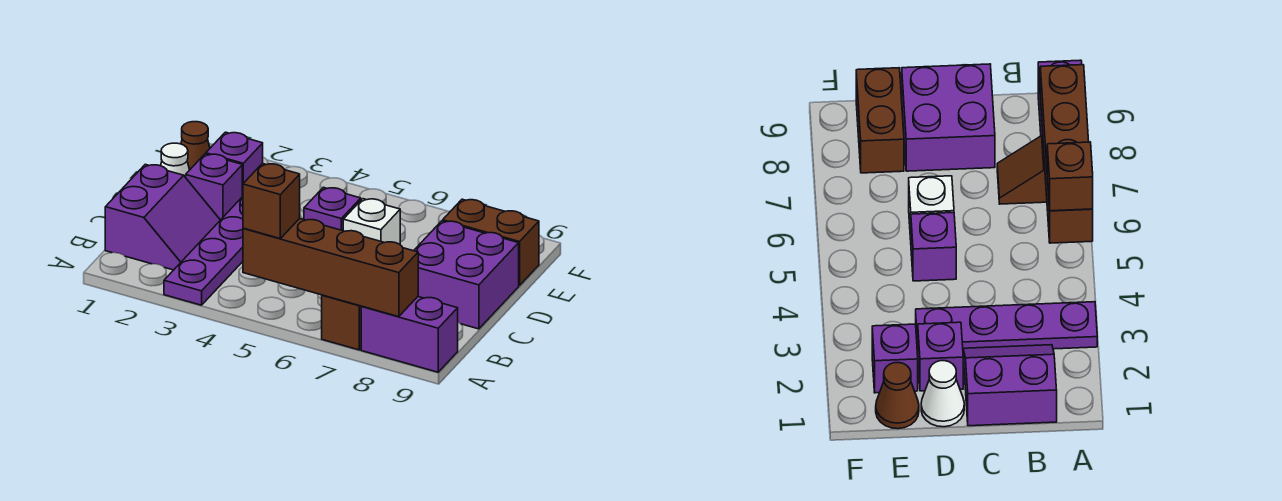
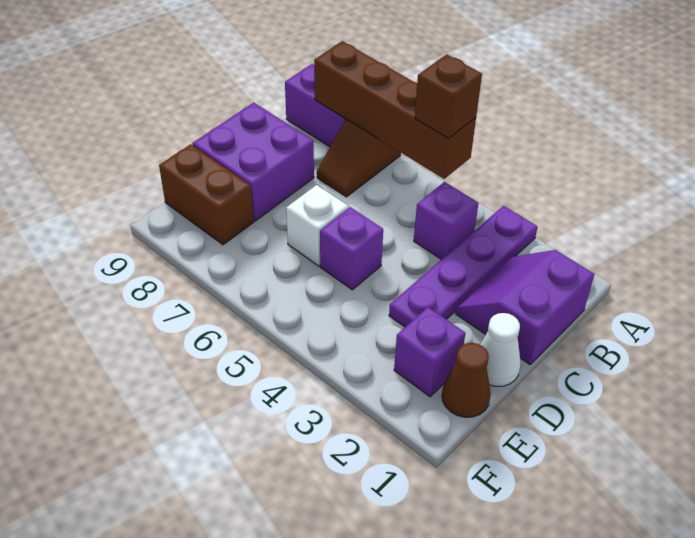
purple brick D2 level 1 -> purple brick B4 level 1

